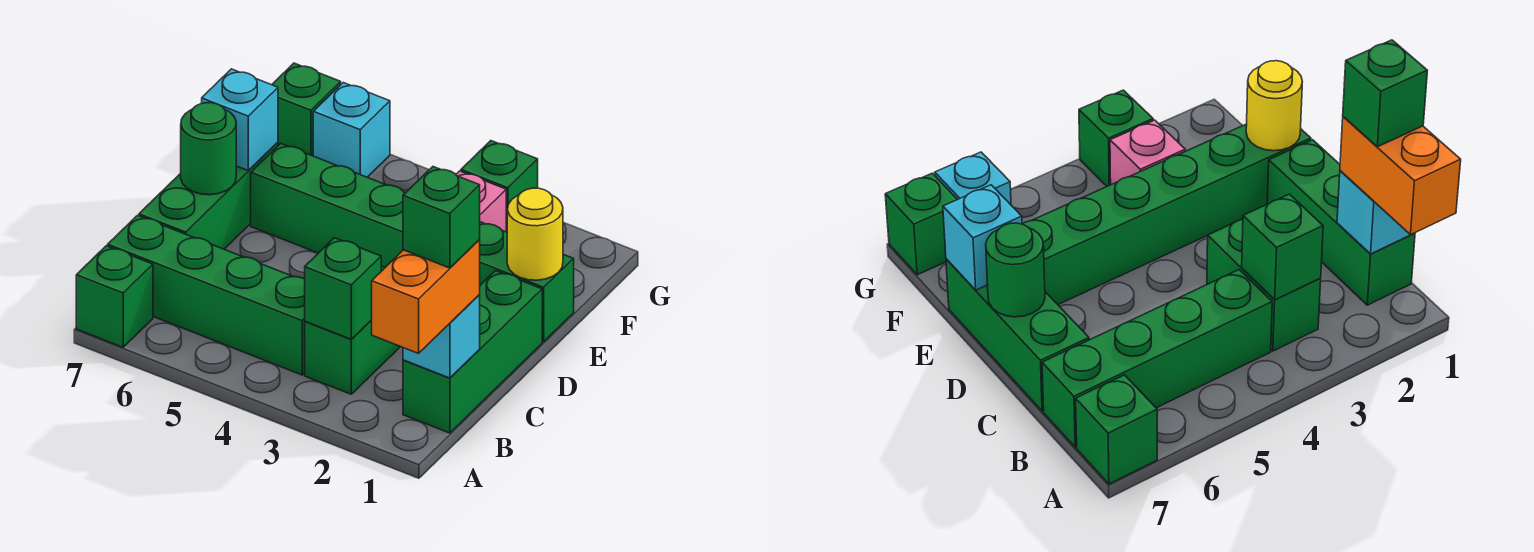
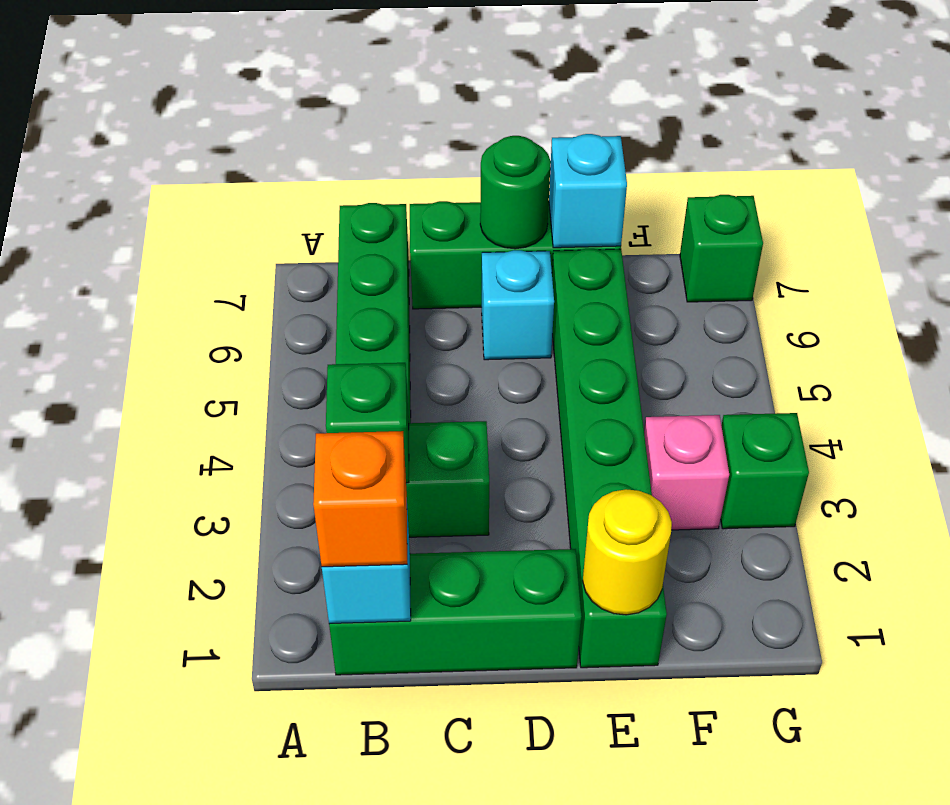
orange brick A1:B1 level 3 -> orange brick B1 level 3
green brick A7 level 1 -> none
green brick B1 level 4 -> none
cyan brick G6 level 1 -> cyan brick D6 level 1

